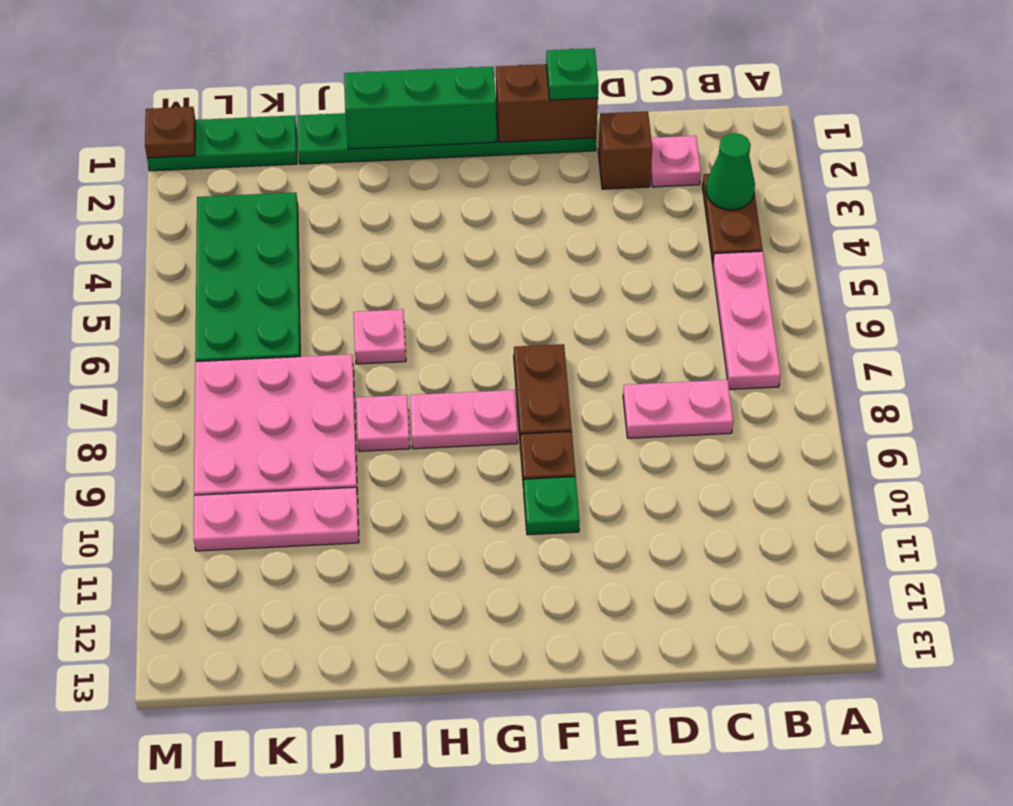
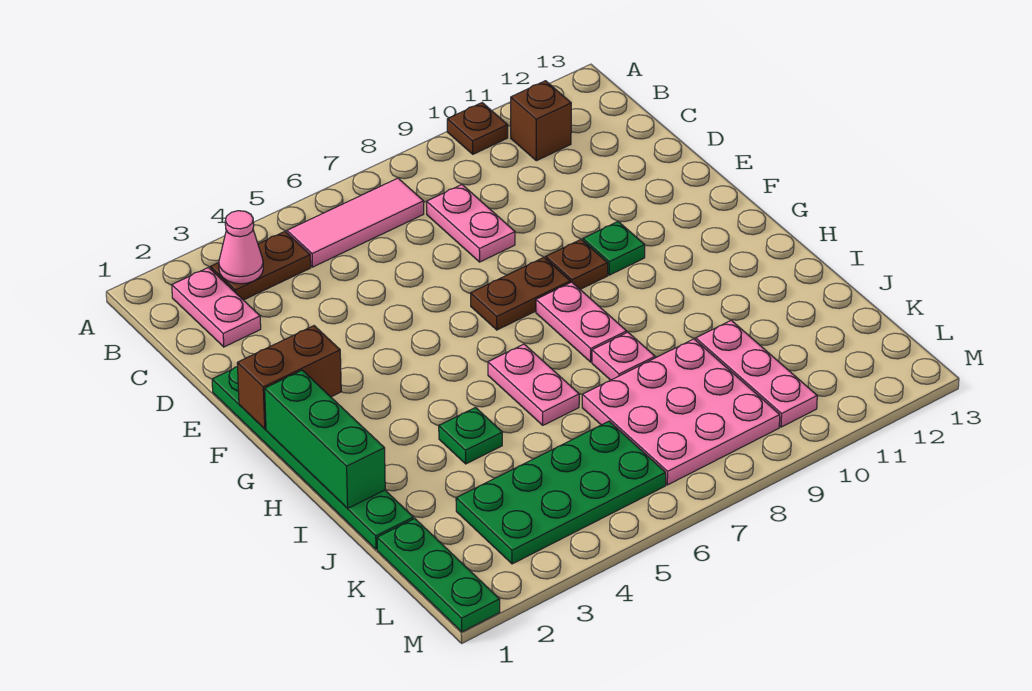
green cone B3 level 2 -> pink cone B3 level 2
pink plate B5:B7 level 1 -> pink tile B5:B7 level 1
pink plate C2 level 1 -> pink plate B2:C2 level 1
brown brick D2 level 1 -> brown brick B11 level 1
brown brick E1:F1 level 2 -> brown brick F1:F2 level 2
green plate E1 level 3 -> green plate I4 level 1
pink plate I6 level 1 -> pink plate H6:I6 level 1
brown plate M1 level 2 -> brown plate A10 level 1

